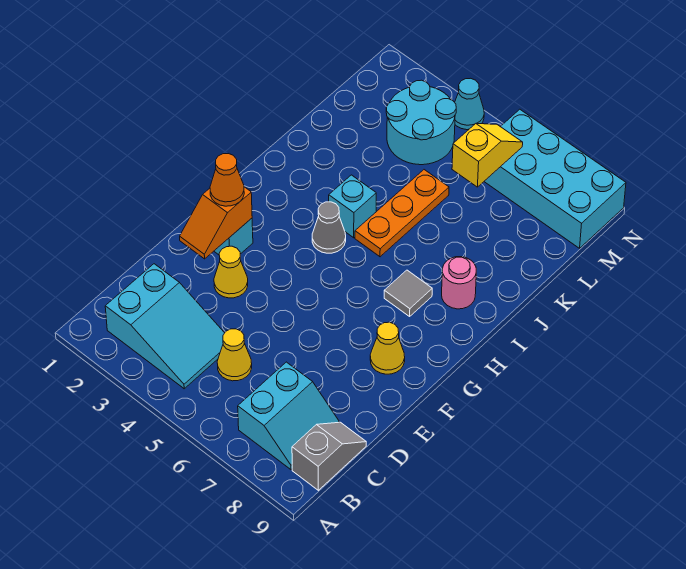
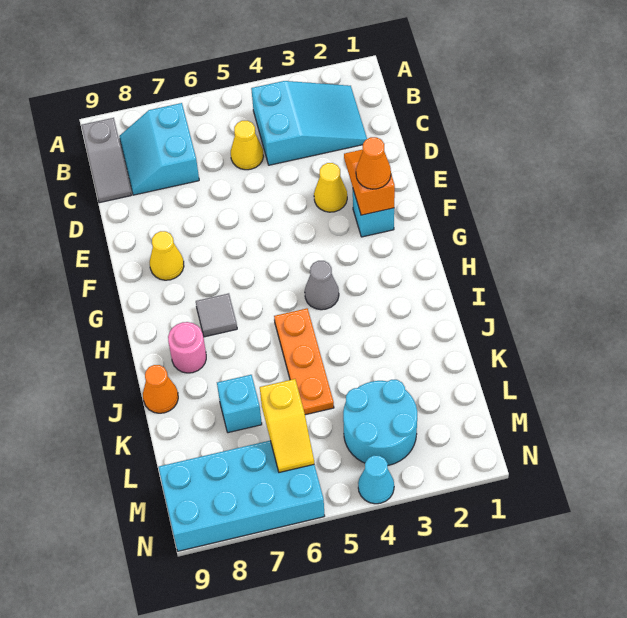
cyan slope B2:C4 level 1 top 2 -> cyan slope B2:C4 level 1 top 4
cyan brick I4 level 1 -> cyan brick K7 level 1
none -> orange cone J9 level 1

